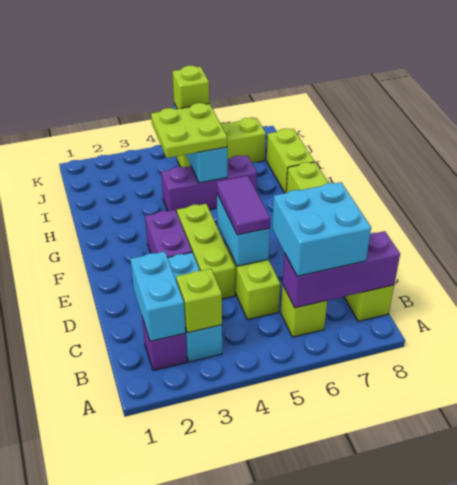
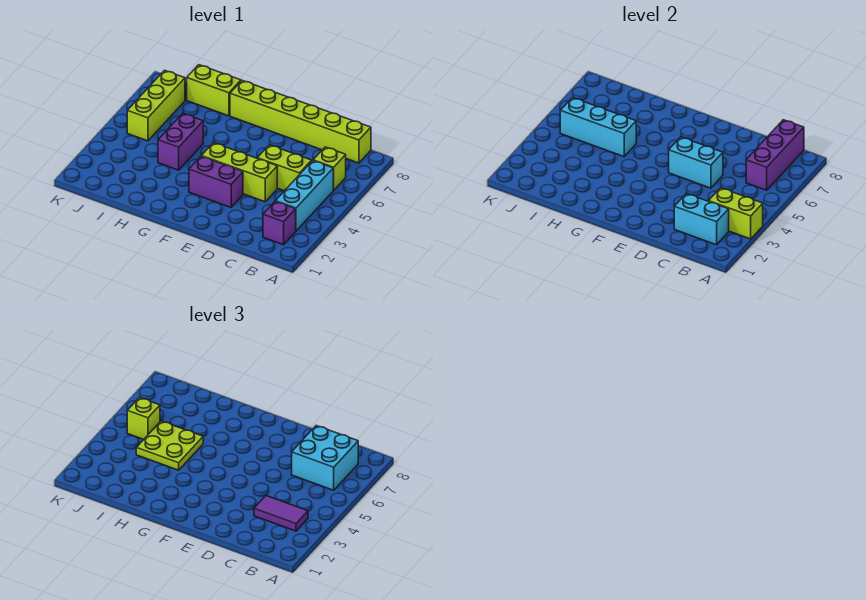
cyan brick B3:D3 level 1 -> cyan brick B3:B5 level 1
lime brick B3 level 2 -> lime brick A3:B3 level 2
purple tile D5:E5 level 3 -> purple tile B3:C3 level 3
purple brick H4:H6 level 1 -> purple brick H4:H5 level 1

